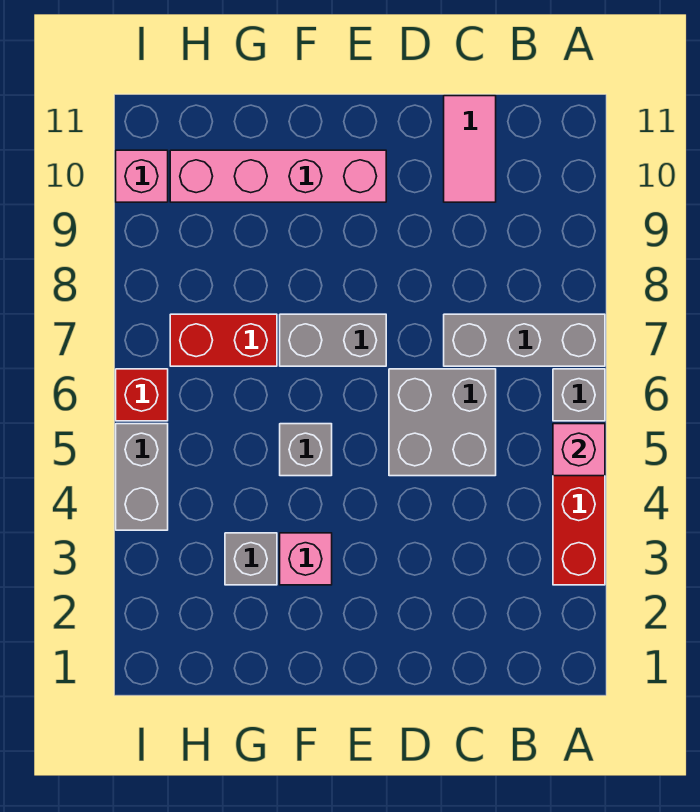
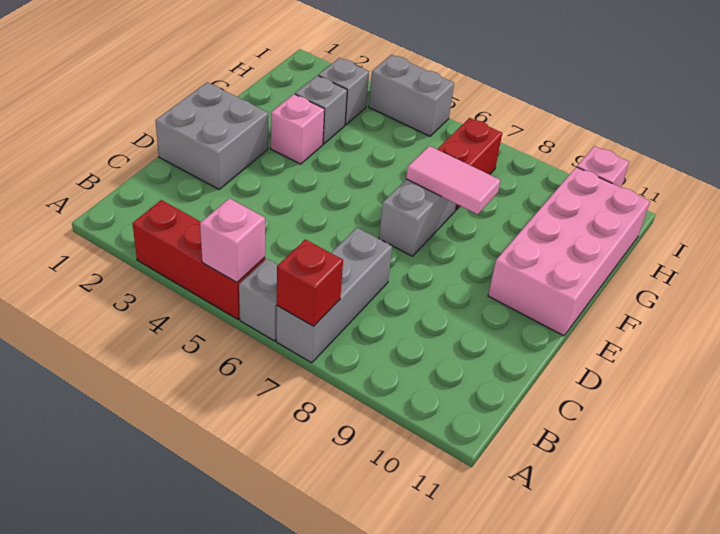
grey brick C5:D6 level 1 -> grey brick D1:E2 level 1
pink tile C10:C11 level 1 -> pink tile F7:F8 level 2
pink brick E10:H10 level 1 -> pink brick E10:H11 level 1
grey brick F5 level 1 -> grey brick H3 level 1
red brick I6 level 1 -> red brick A7 level 2

